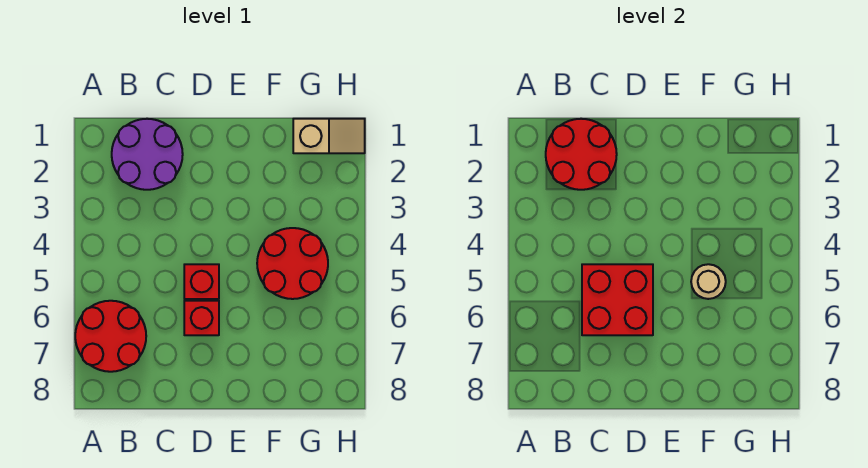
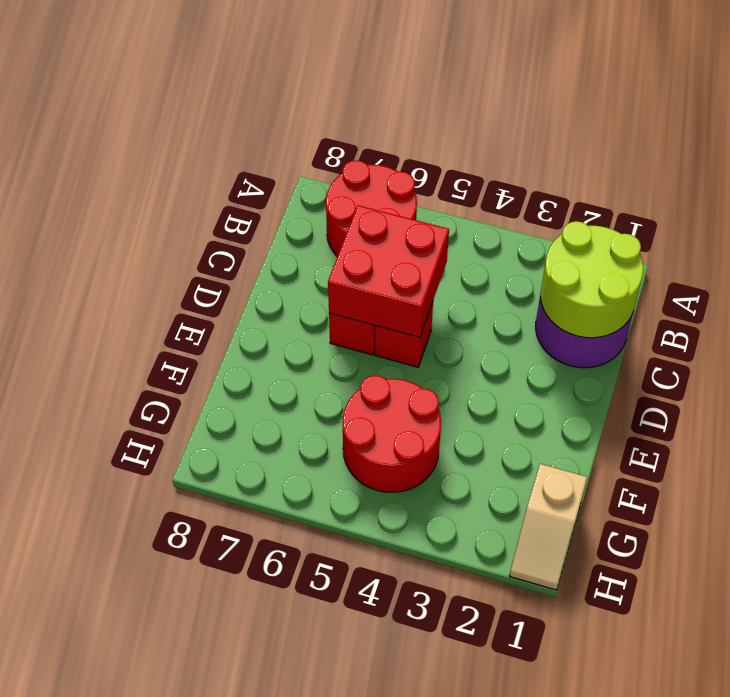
red round brick B1:C2 level 2 -> lime round brick B1:C2 level 2
tan round brick F5 level 2 -> none

